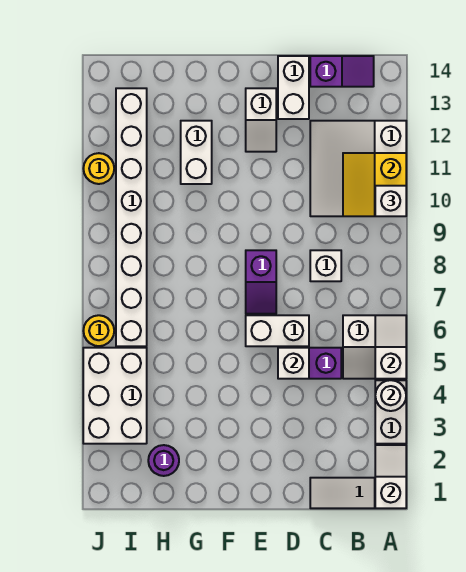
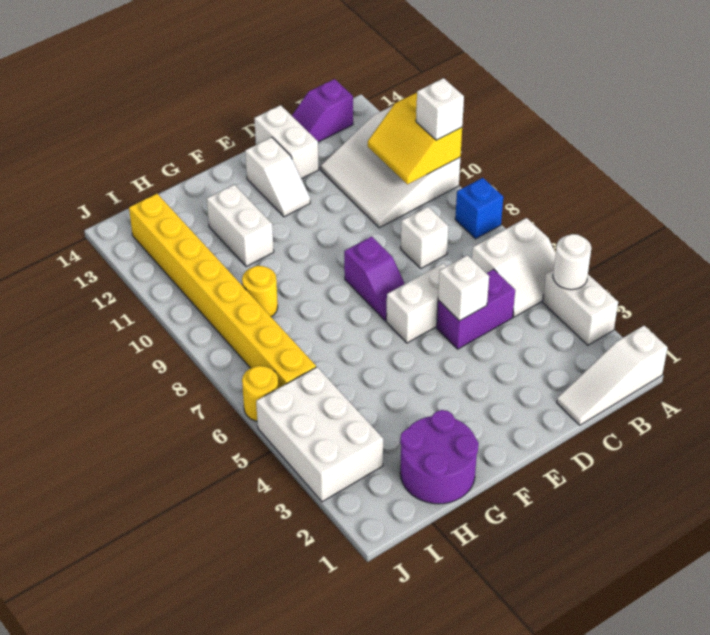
white slope A1:A2 level 2 top 1 -> none
white slope A5:A6 level 2 top 5 -> none
none -> blue brick A8 level 1
purple slope B14:C14 level 1 top C -> purple slope B14:C14 level 1 top B
purple round brick H2 level 1 -> purple round brick G1:H2 level 1
white brick I6:I13 level 1 -> yellow brick I6:I13 level 1
yellow round brick J11 level 1 -> yellow round brick H9 level 1

